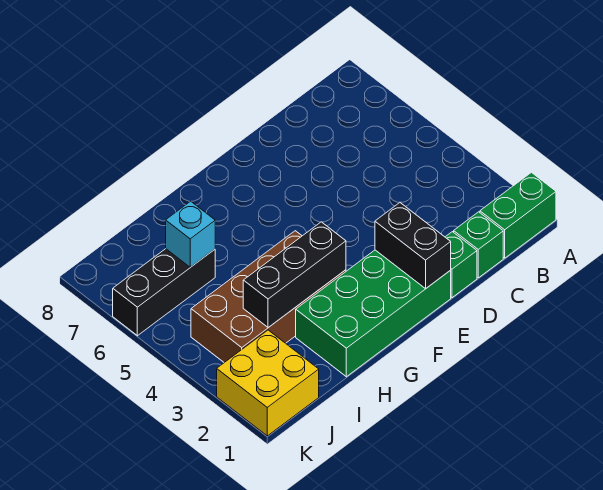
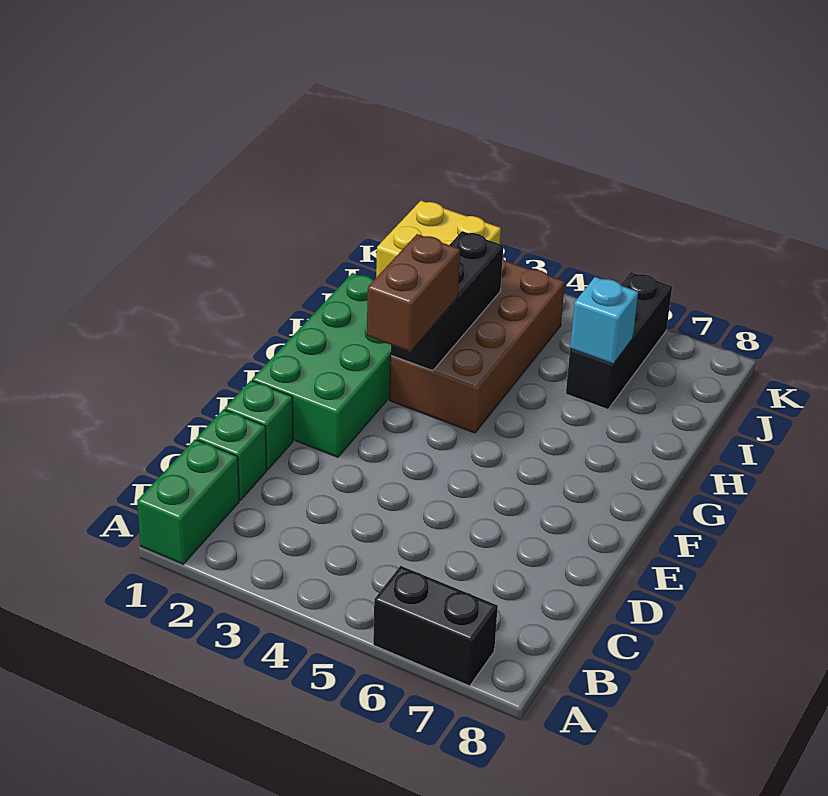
black brick E1:E2 level 2 -> black brick A6:A7 level 1
none -> brown brick F3:G3 level 3

